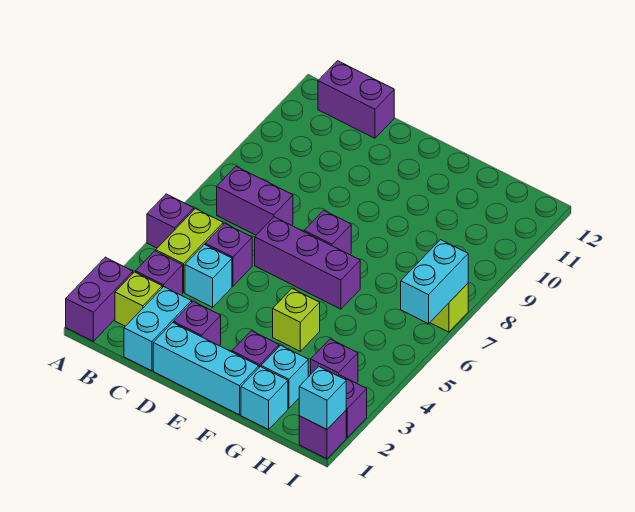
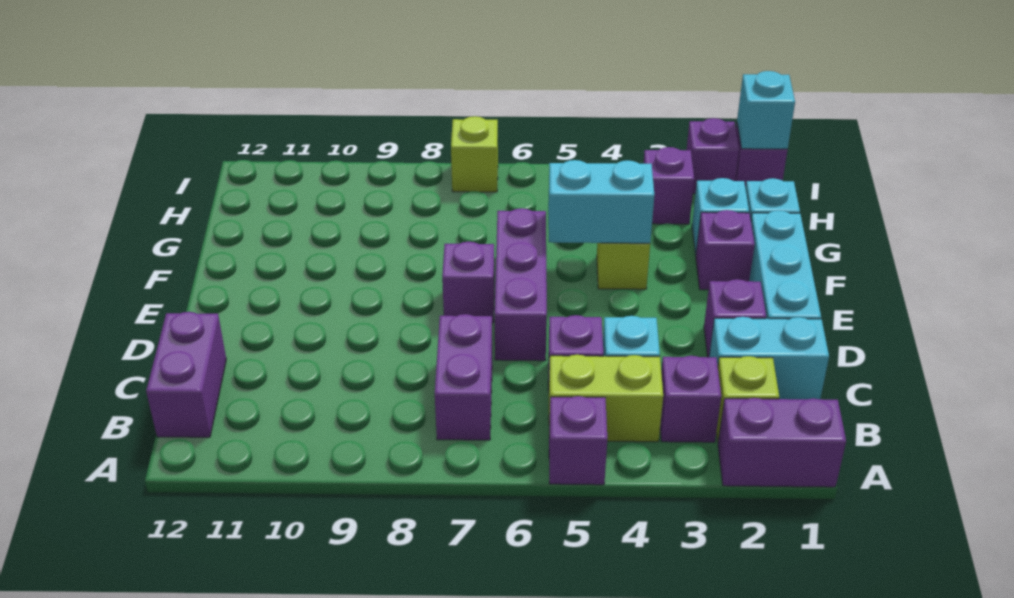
cyan brick I6:I7 level 2 -> cyan brick F4:F5 level 2

